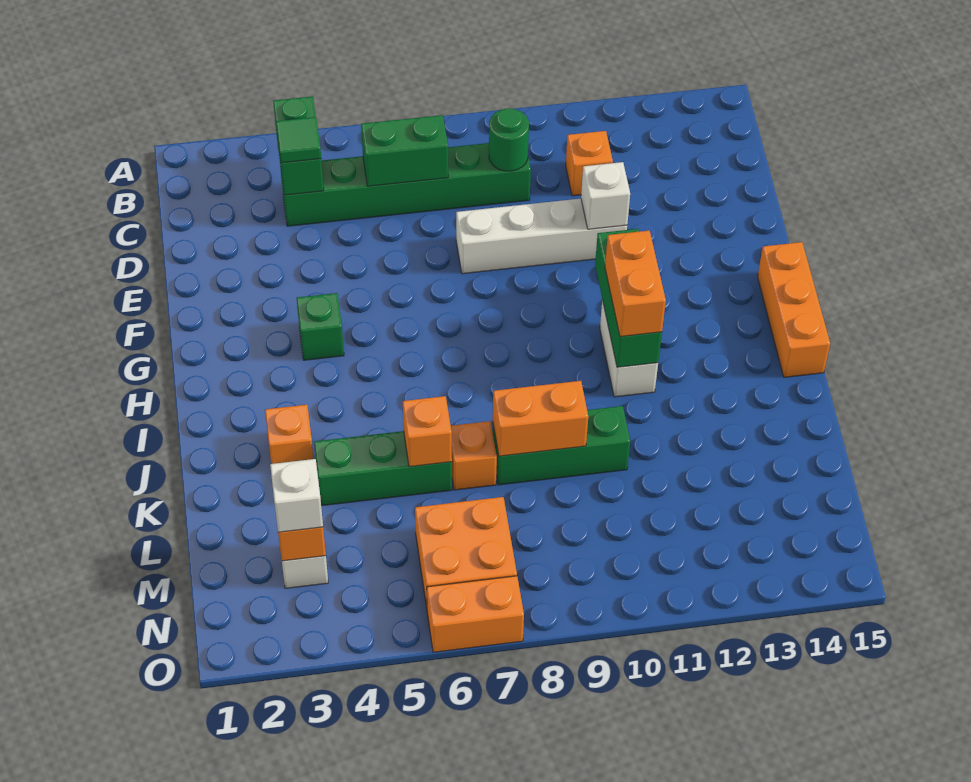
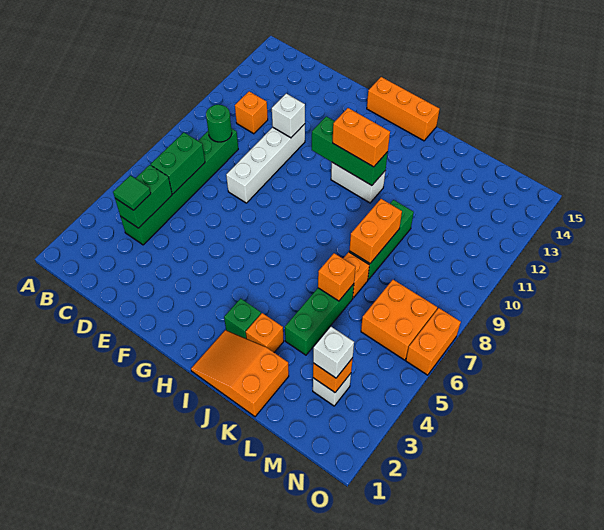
green brick B4:C4 level 2 -> green brick C4:C5 level 2
green brick G4 level 1 -> green brick I3 level 1
none -> orange slope I1:K2 level 1 top K

